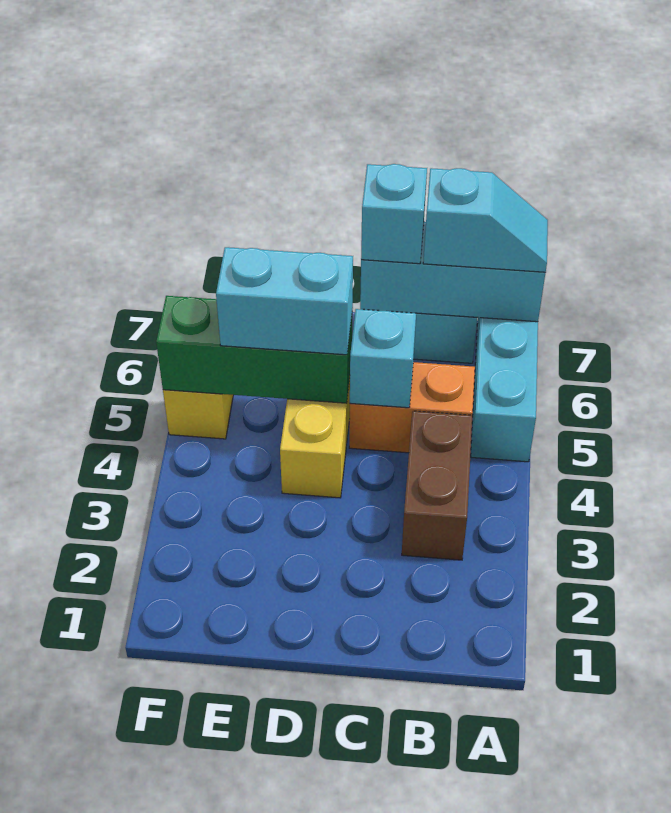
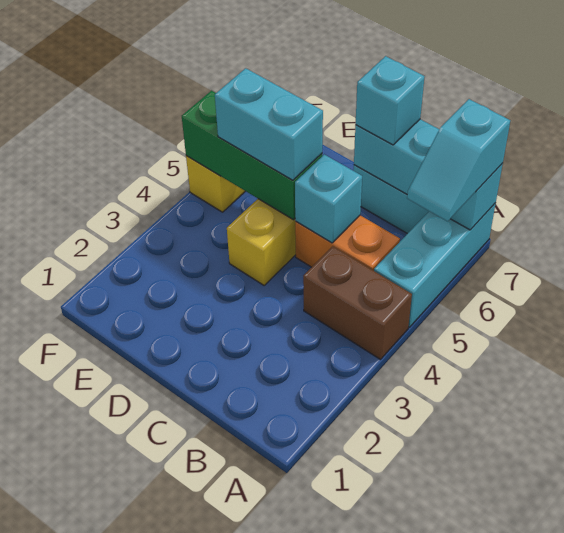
cyan slope A7:B7 level 3 top B -> cyan slope A6:A7 level 3 top 7
brown brick B3:B4 level 1 -> brown brick A4:B4 level 1

